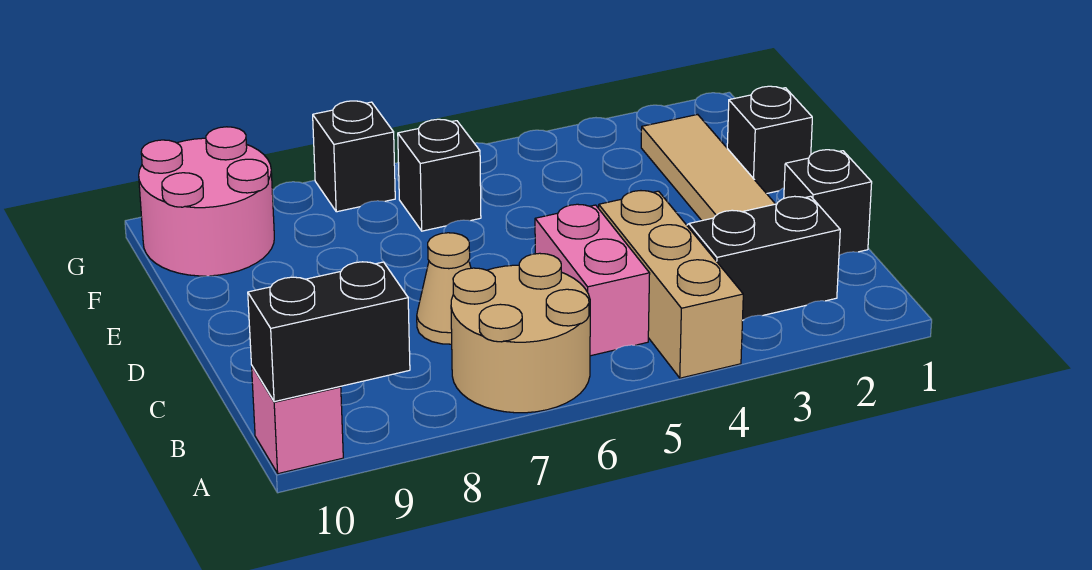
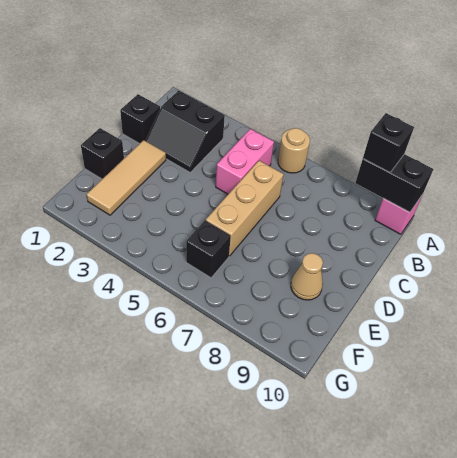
tan brick A4:C4 level 1 -> tan brick C6:E6 level 1
tan round brick A6:B7 level 1 -> tan round brick A6 level 1
tan cone C7 level 1 -> tan cone E9 level 1
pink round brick F9:G10 level 1 -> none
black brick G7 level 1 -> black brick A9 level 3

